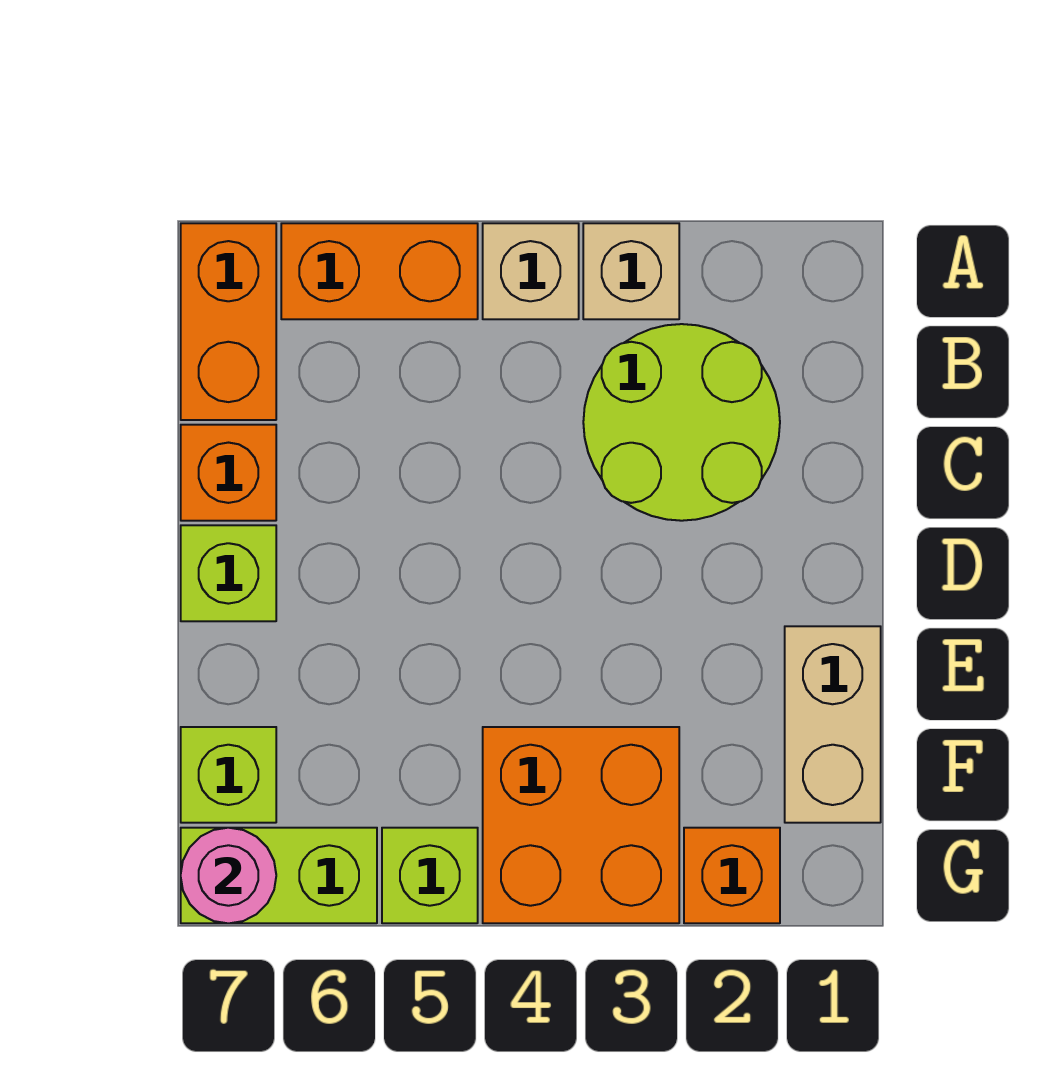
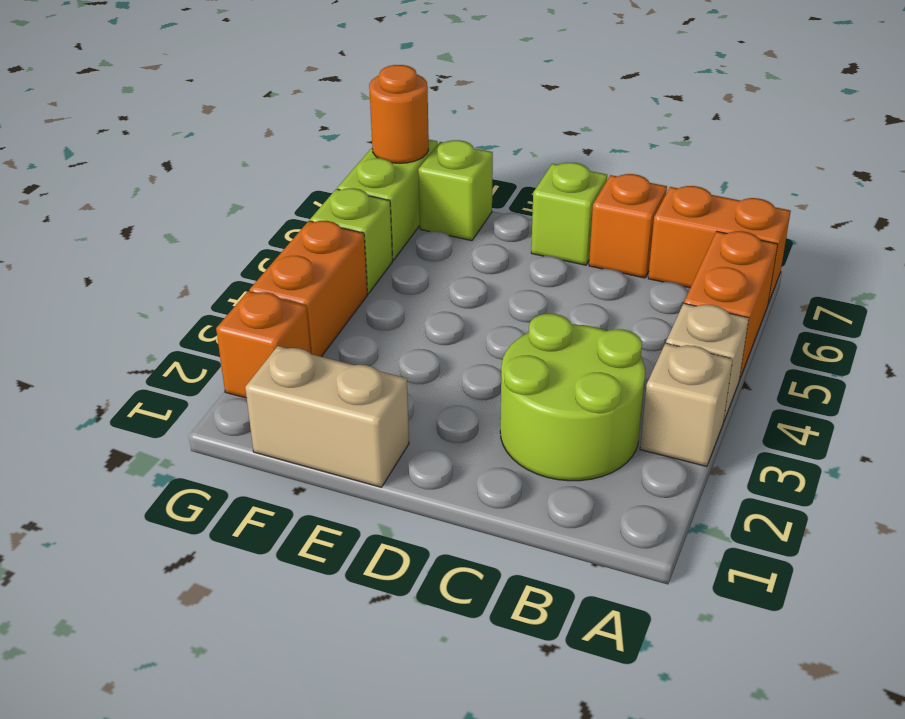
orange brick F3:G4 level 1 -> orange brick G3:G4 level 1
pink round brick G7 level 2 -> orange round brick G7 level 2

